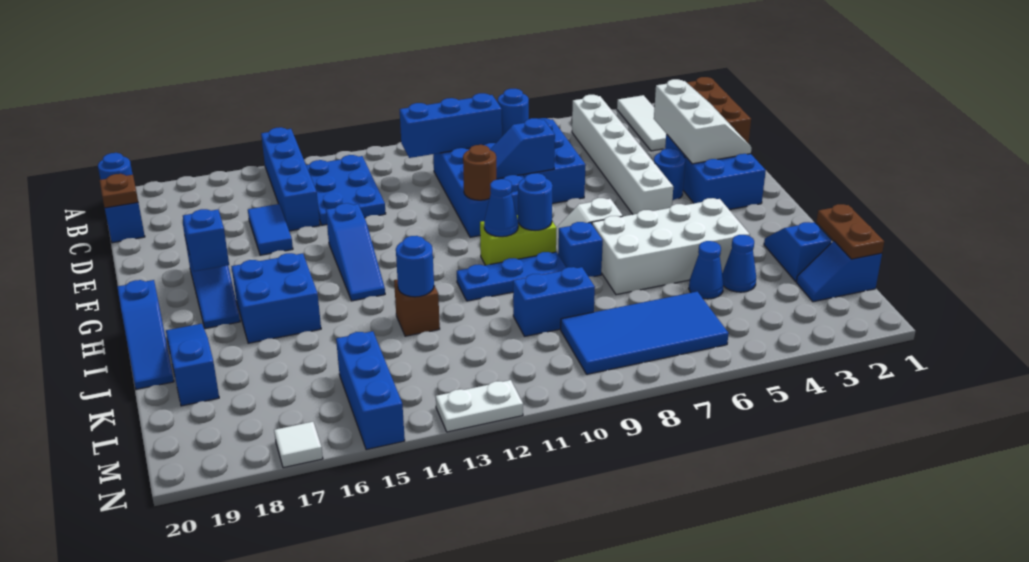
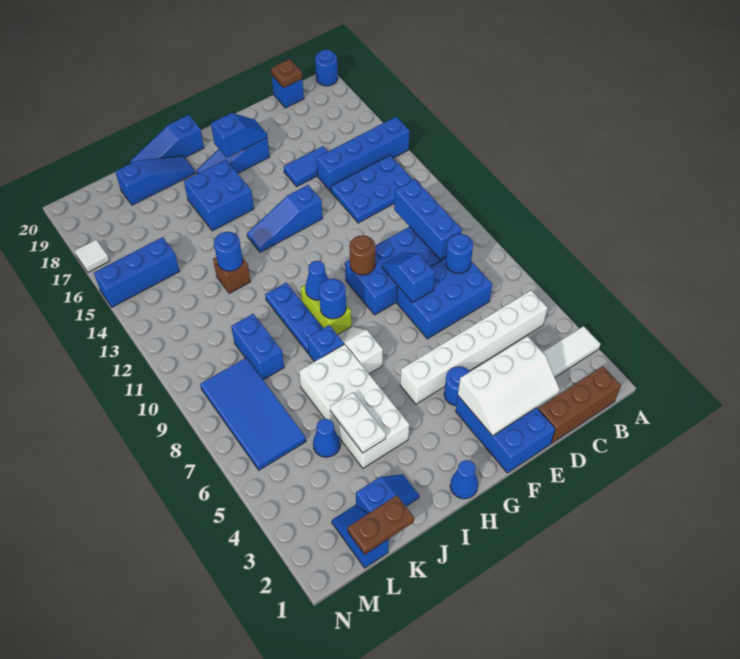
blue brick E2:G3 level 1 -> blue brick E1:F3 level 1
blue cone K4 level 1 -> blue cone H1 level 1
white plate N12:N13 level 1 -> white plate J4:J5 level 2

